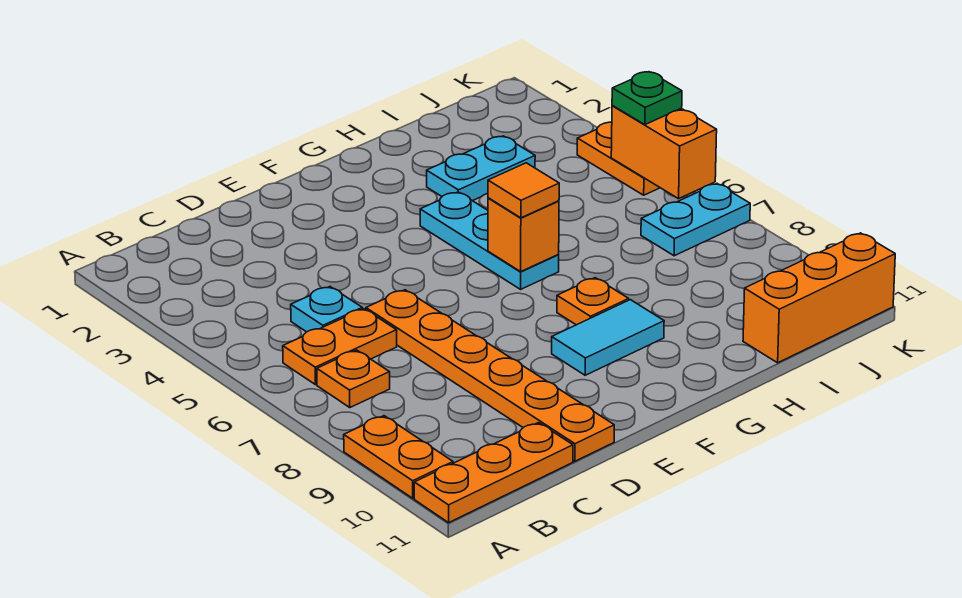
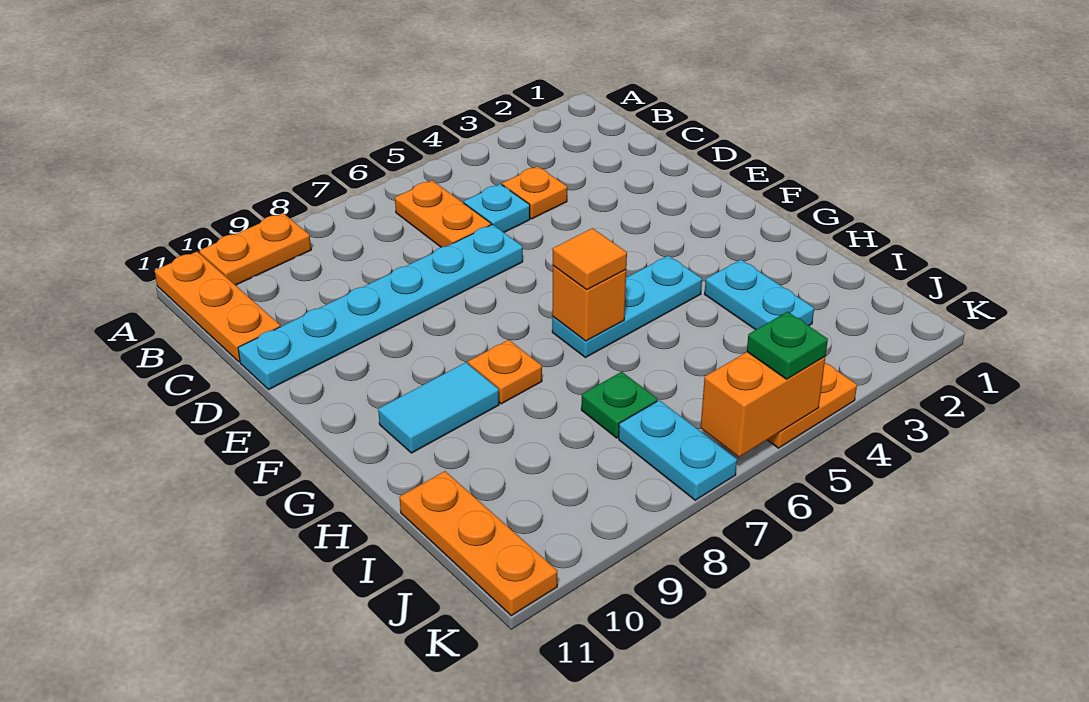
orange plate B7 level 1 -> orange plate C4 level 1
orange plate D6:D11 level 1 -> cyan plate D6:D11 level 1
cyan tile F9:G9 level 1 -> cyan tile G9:G10 level 1
none -> green plate I7 level 1
orange brick I11:K11 level 1 -> orange plate I11:K11 level 1

